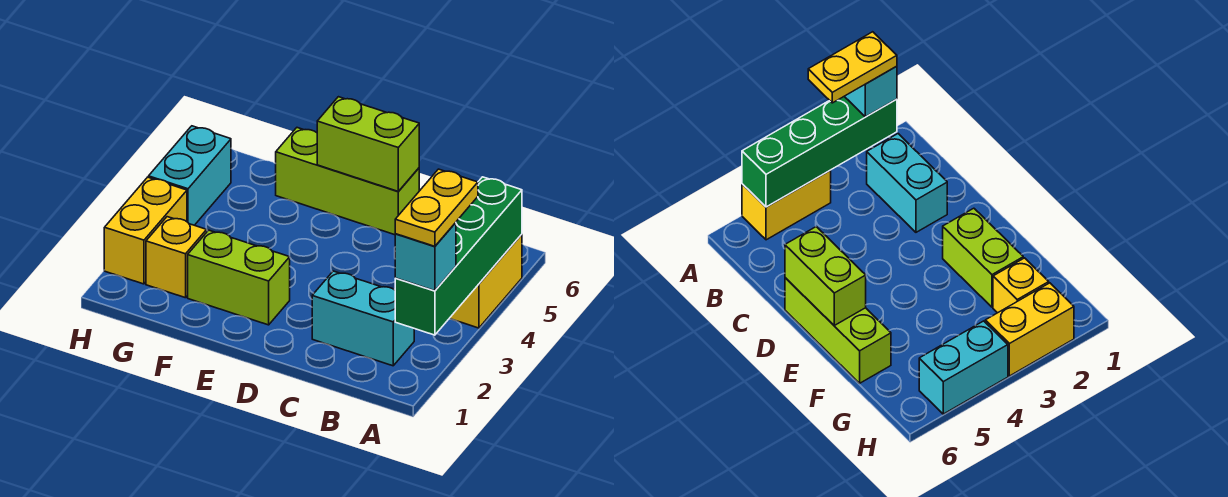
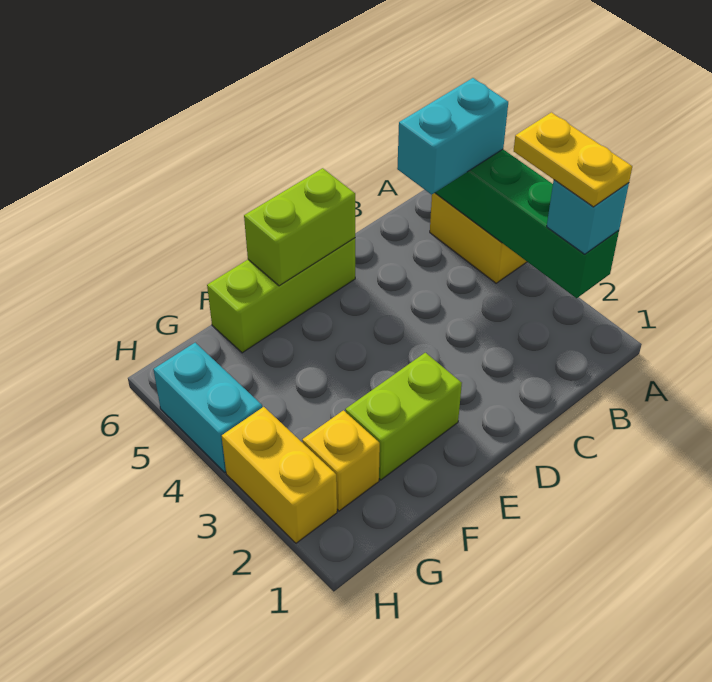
cyan brick B2:C2 level 1 -> cyan brick A5:B5 level 3

